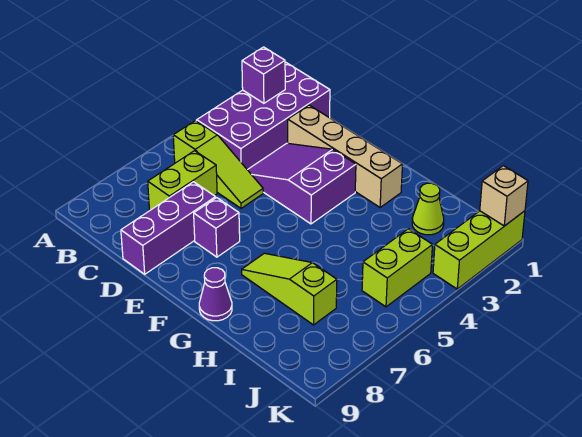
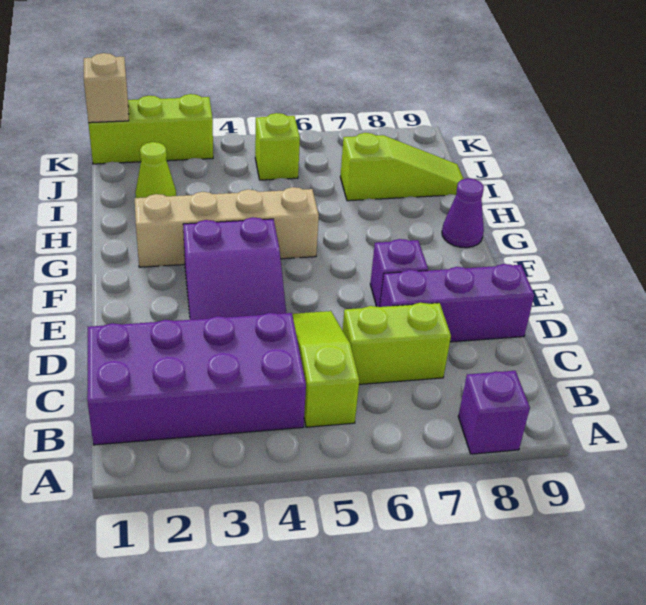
purple brick B2 level 2 -> purple brick A8 level 1
tan brick D2:G2 level 1 -> tan brick G2:G5 level 1
lime slope G7:I7 level 1 top I -> lime slope I7:I9 level 1 top 7
lime brick J4:J5 level 1 -> lime brick J5 level 1

